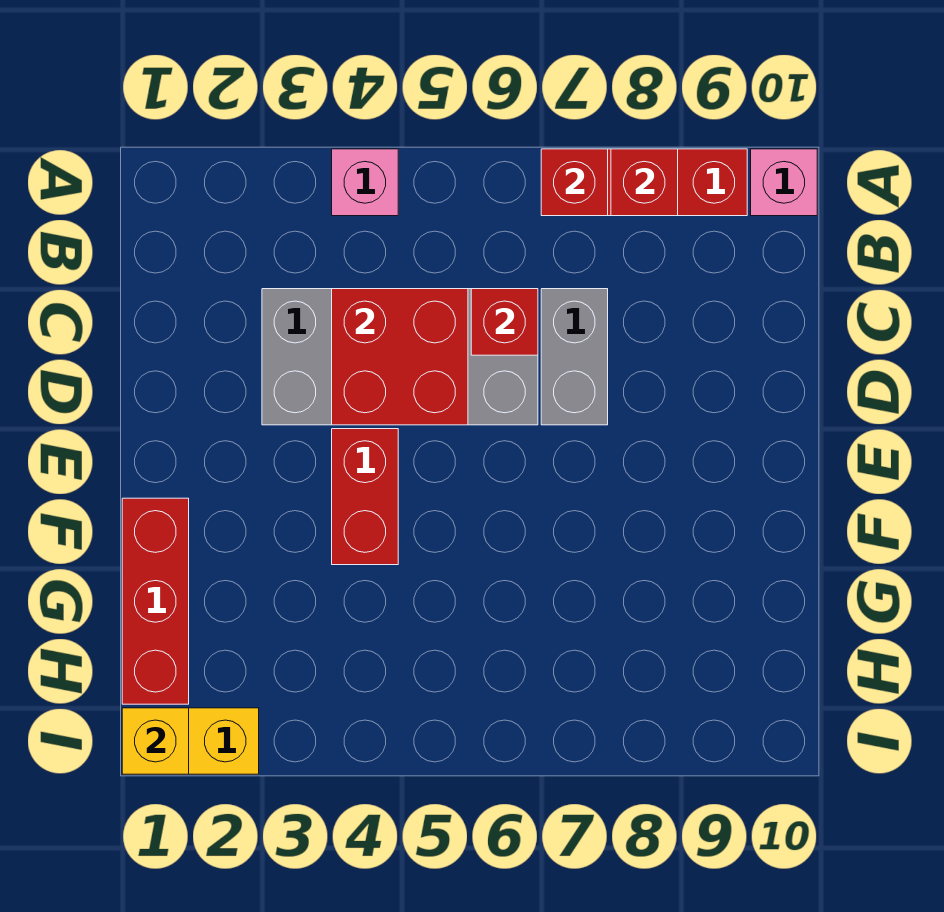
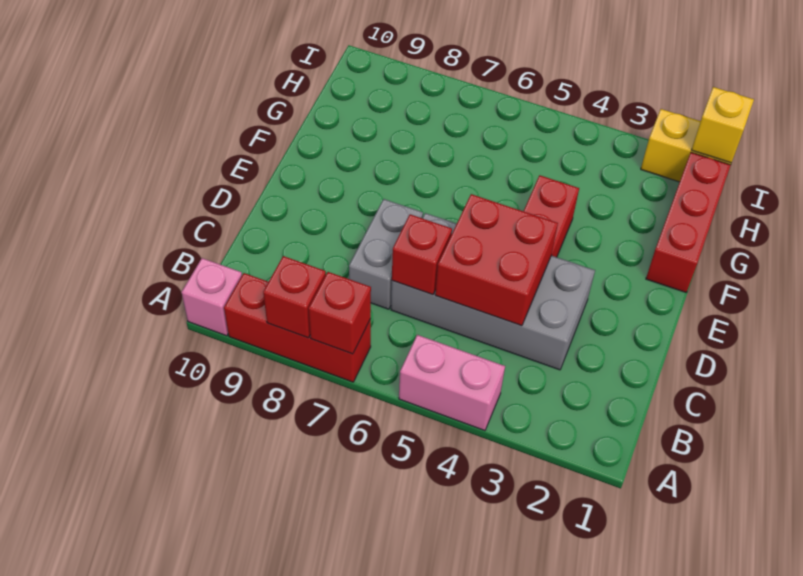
pink brick A4 level 1 -> pink brick A4:A5 level 1

